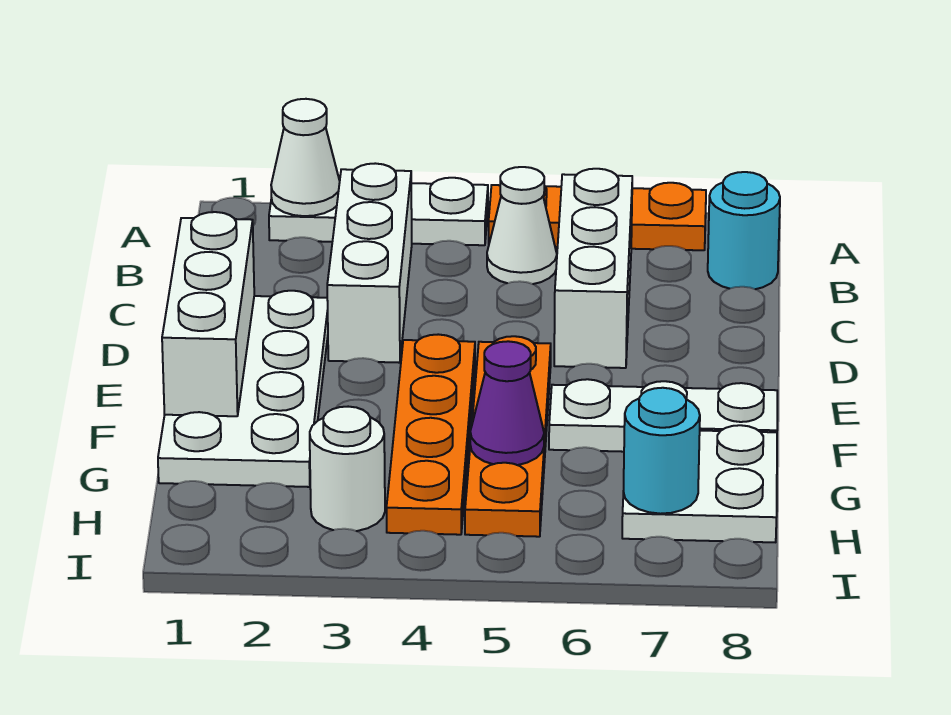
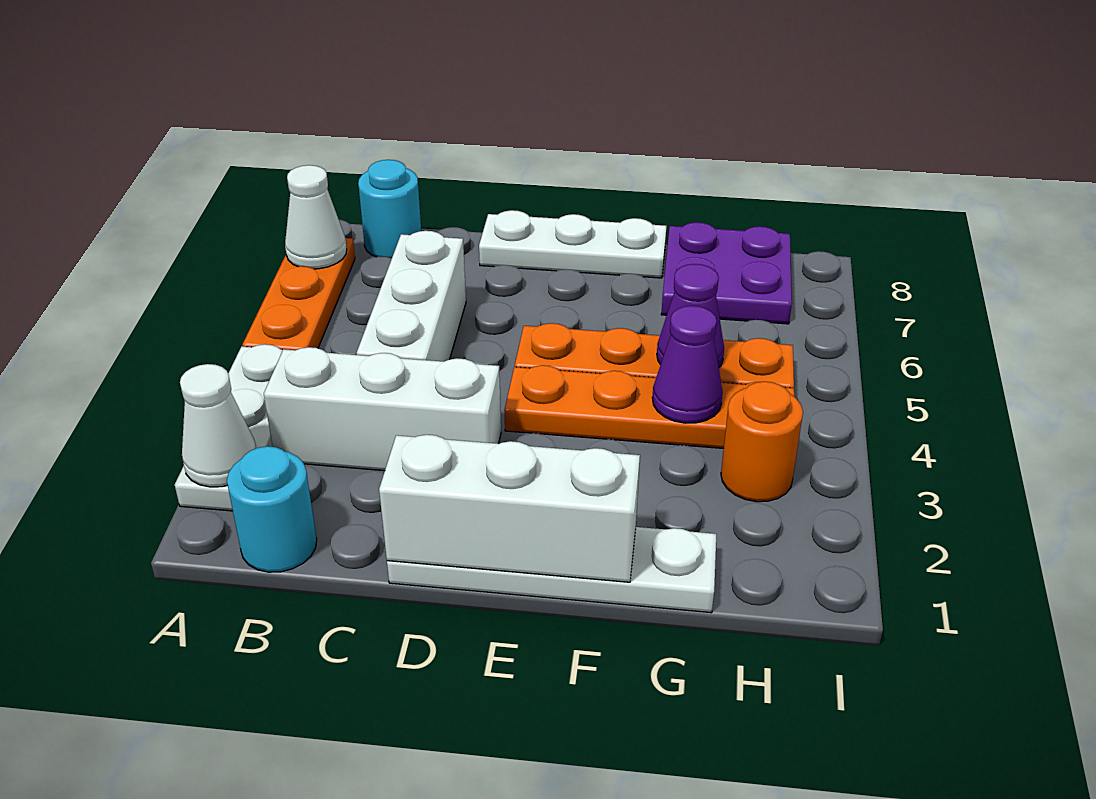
white cone B5 level 1 -> white cone A7 level 2
white brick B6:D6 level 1 -> white brick C4:C6 level 1
white plate D1:G2 level 1 -> white plate D1:G1 level 1
white plate F6:F8 level 1 -> white plate D8:F8 level 1
none -> purple cone G4 level 2
white plate G7:H8 level 1 -> purple plate G7:H8 level 1
white round brick H3 level 1 -> orange round brick H3 level 1
cyan round brick H7 level 2 -> cyan round brick B1 level 1

